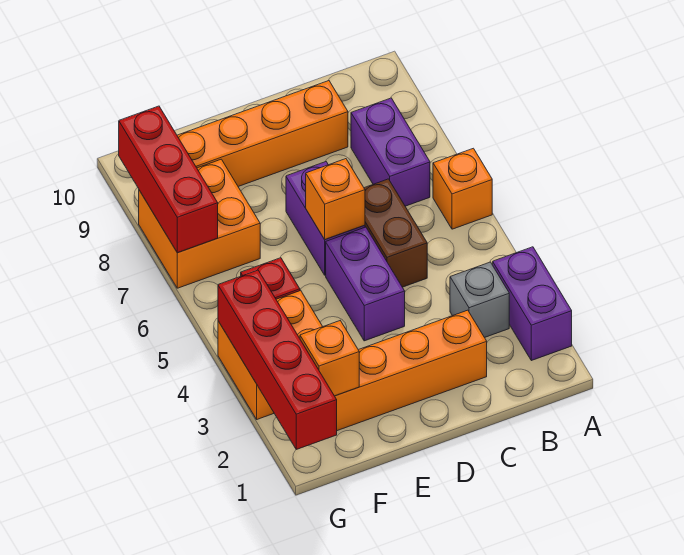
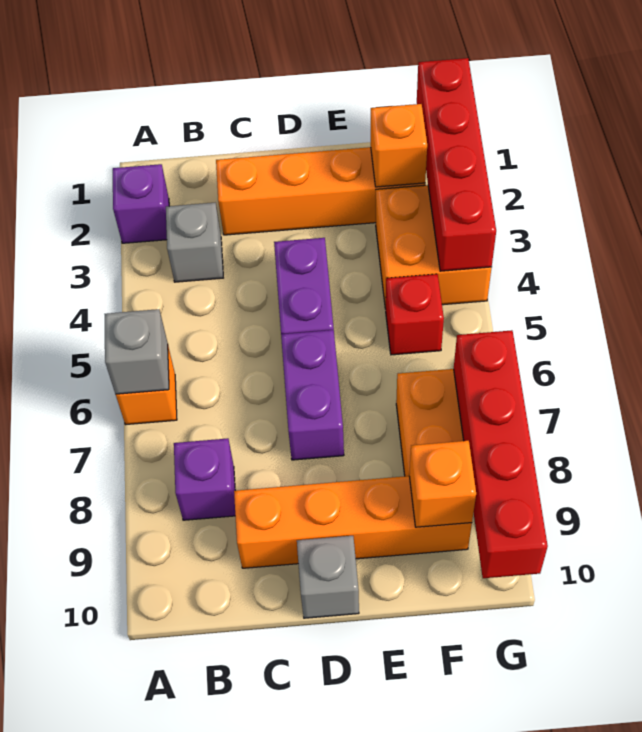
purple brick A2:A3 level 1 -> purple brick A2 level 1
none -> grey brick A6 level 2
purple brick B7:B8 level 1 -> purple brick B8 level 1
brown brick C5:C6 level 1 -> none
orange brick D6 level 2 -> orange brick F9 level 2
none -> grey brick D10 level 1
red brick G7:G9 level 2 -> red brick G7:G10 level 2

